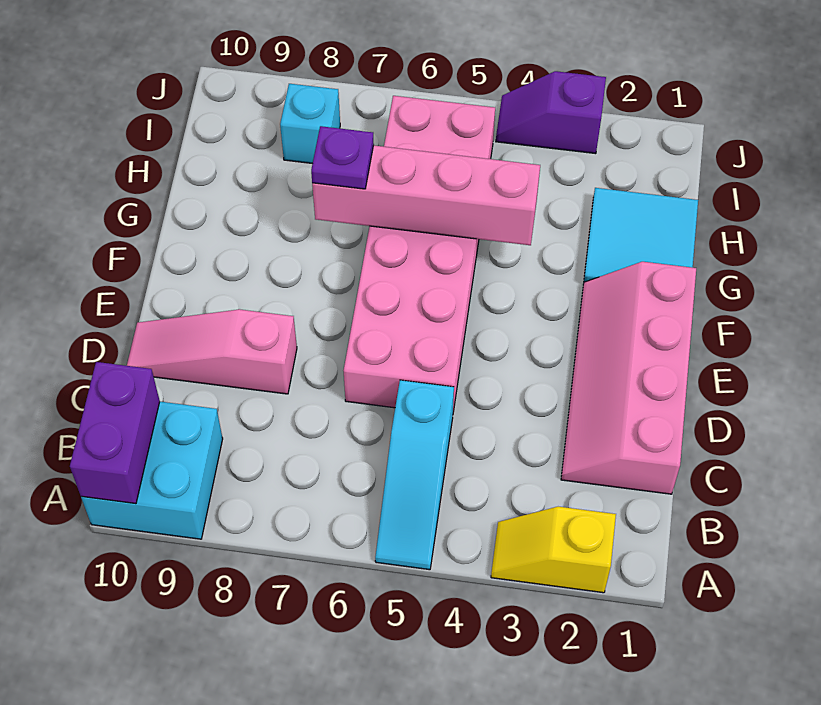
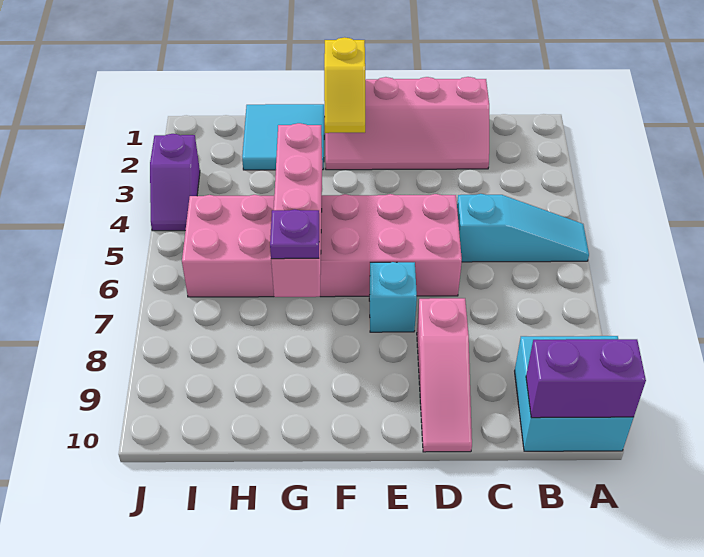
yellow slope A2:A3 level 1 top 2 -> yellow slope F1:F2 level 2 top 1
cyan brick I8 level 1 -> cyan brick E7 level 1

